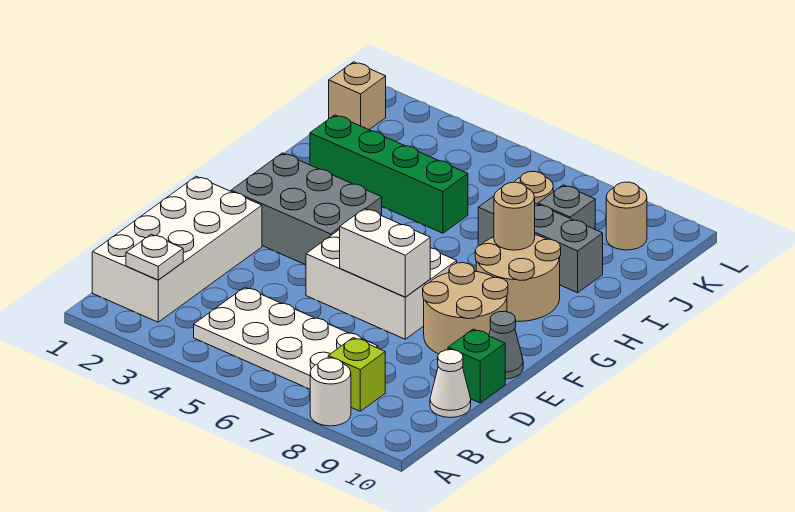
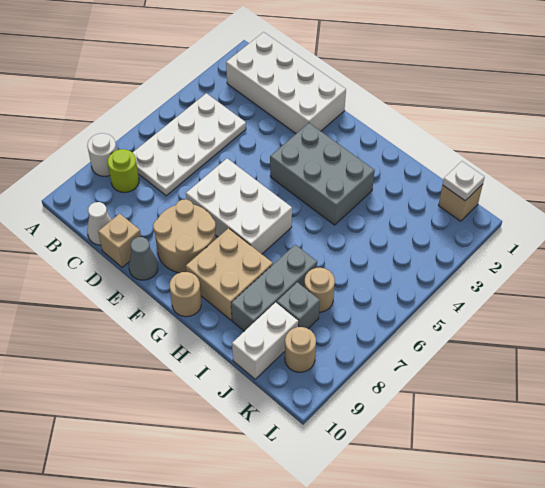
white plate B2 level 2 -> white plate K1 level 2
lime brick B8 level 1 -> lime round brick B8 level 1
green brick D10 level 1 -> tan brick D10 level 1
white brick E5:F7 level 1 -> white brick E6:G7 level 1
white brick E6:E7 level 2 -> white brick J9:J10 level 1
grey brick F2:G4 level 1 -> grey brick F3:H4 level 1
tan round brick G8:H9 level 1 -> tan brick G8:H9 level 1
tan round brick H8 level 2 -> tan round brick G10 level 1
green brick I2:I5 level 1 -> none

